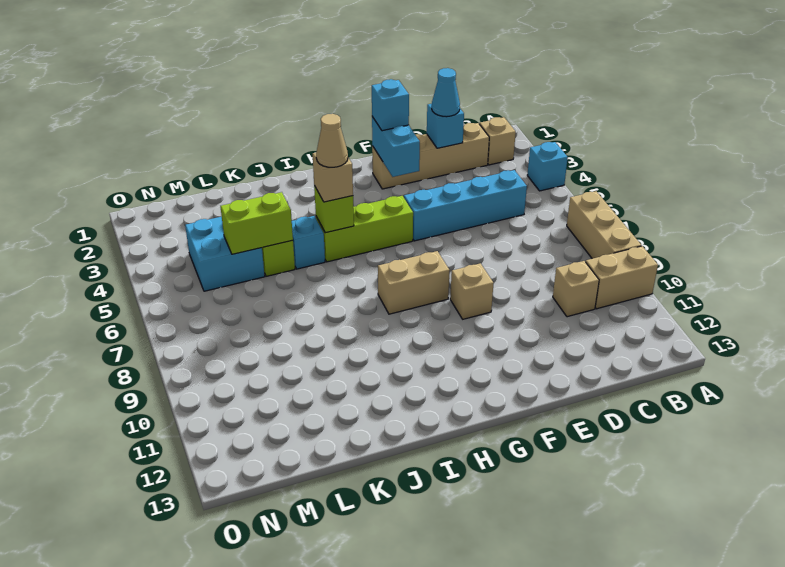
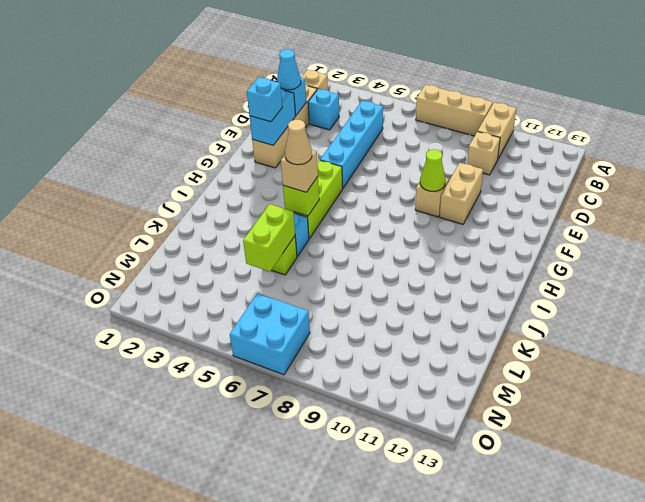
cyan brick A4 level 1 -> cyan brick C3 level 1
cyan brick F2:F3 level 2 -> cyan brick E2:F2 level 2
none -> lime cone F9 level 2
tan brick G8:H8 level 1 -> tan brick E10:F10 level 1
cyan brick L4:M5 level 1 -> cyan brick N6:O7 level 1

